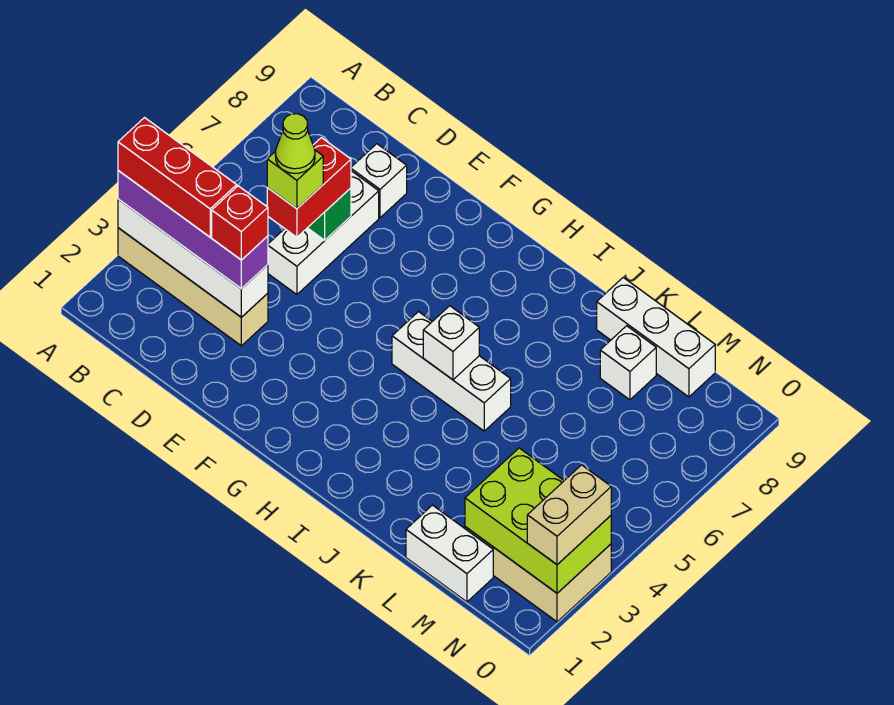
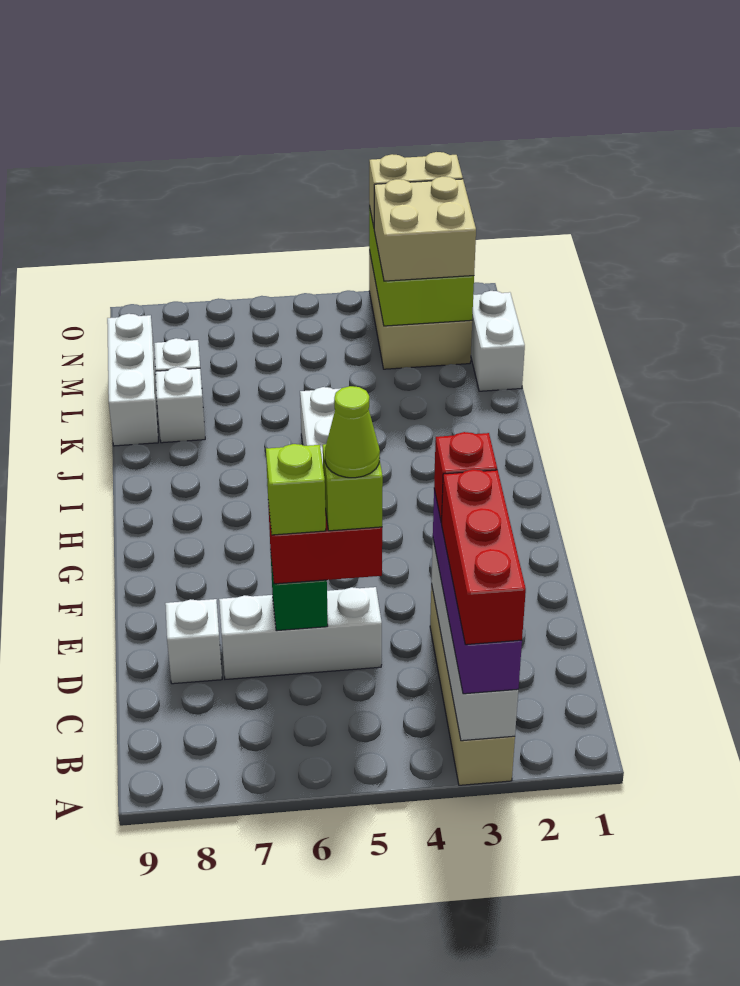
none -> lime brick D6 level 4
white brick I5 level 2 -> white brick K8 level 1
none -> tan brick M2:N3 level 3

